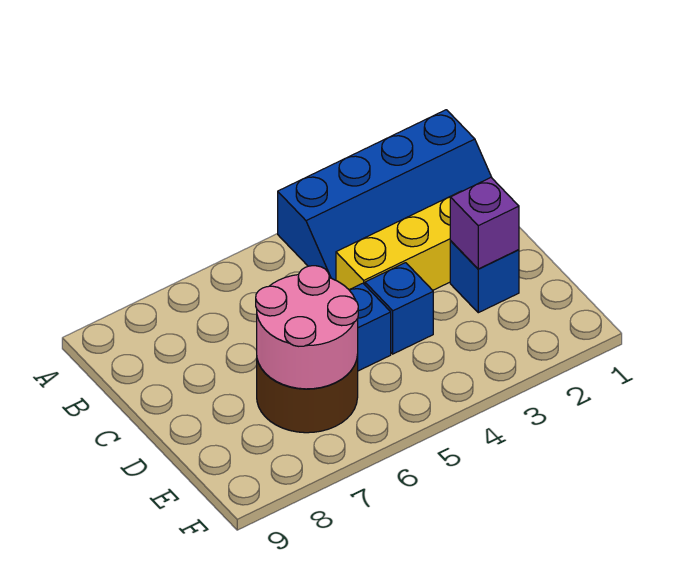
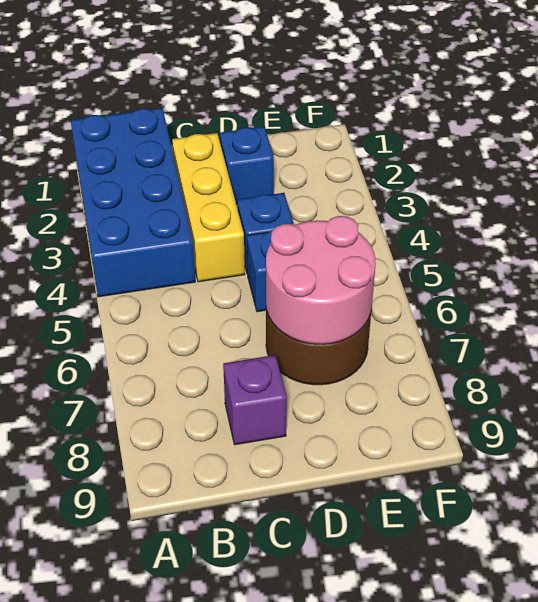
blue slope A1:B4 level 1 top A -> blue brick A1:B4 level 1
purple brick D2 level 2 -> purple brick C8 level 1

